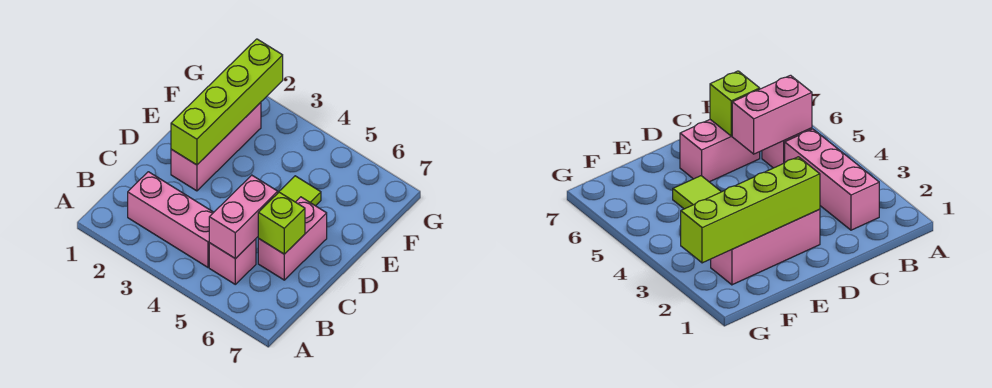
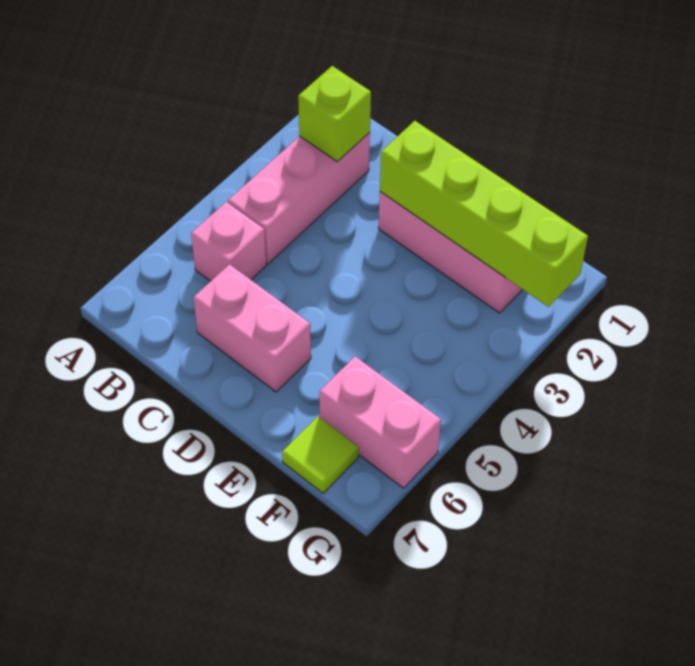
pink brick B5:C5 level 2 -> pink brick F6:G6 level 1
lime brick C6 level 2 -> lime brick B2 level 2
lime tile E5 level 1 -> lime tile F7 level 1

